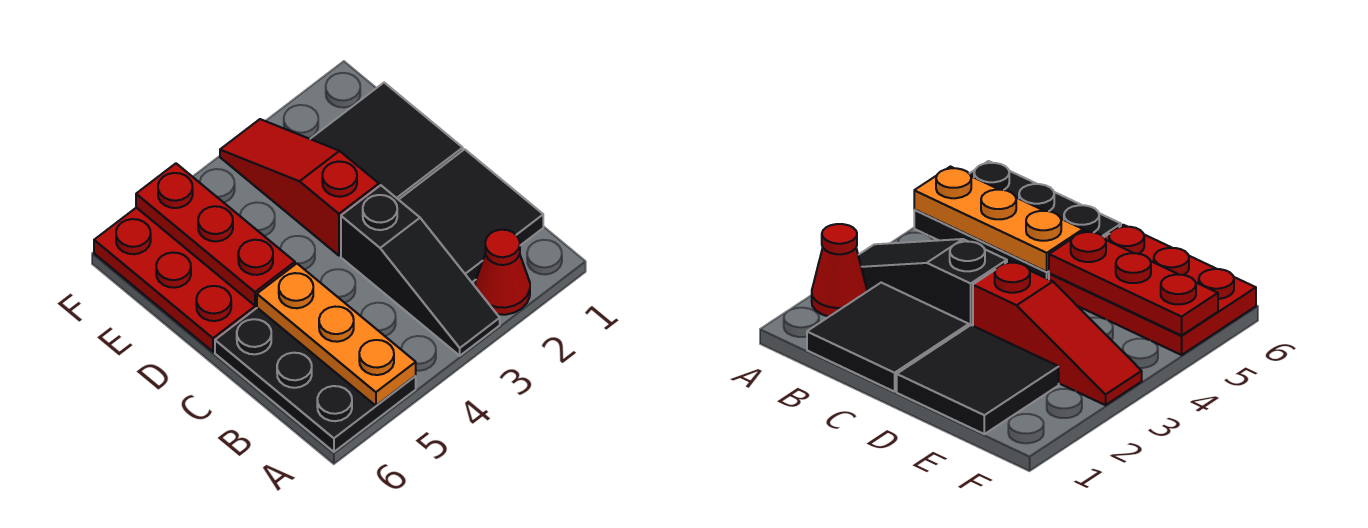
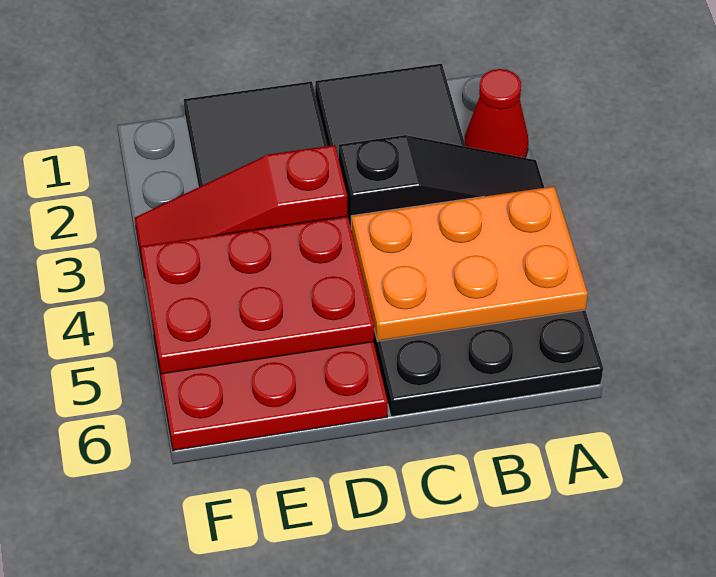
orange plate A5:C5 level 2 -> orange plate A4:C5 level 2
red plate D5:F5 level 2 -> red plate D4:F5 level 2

